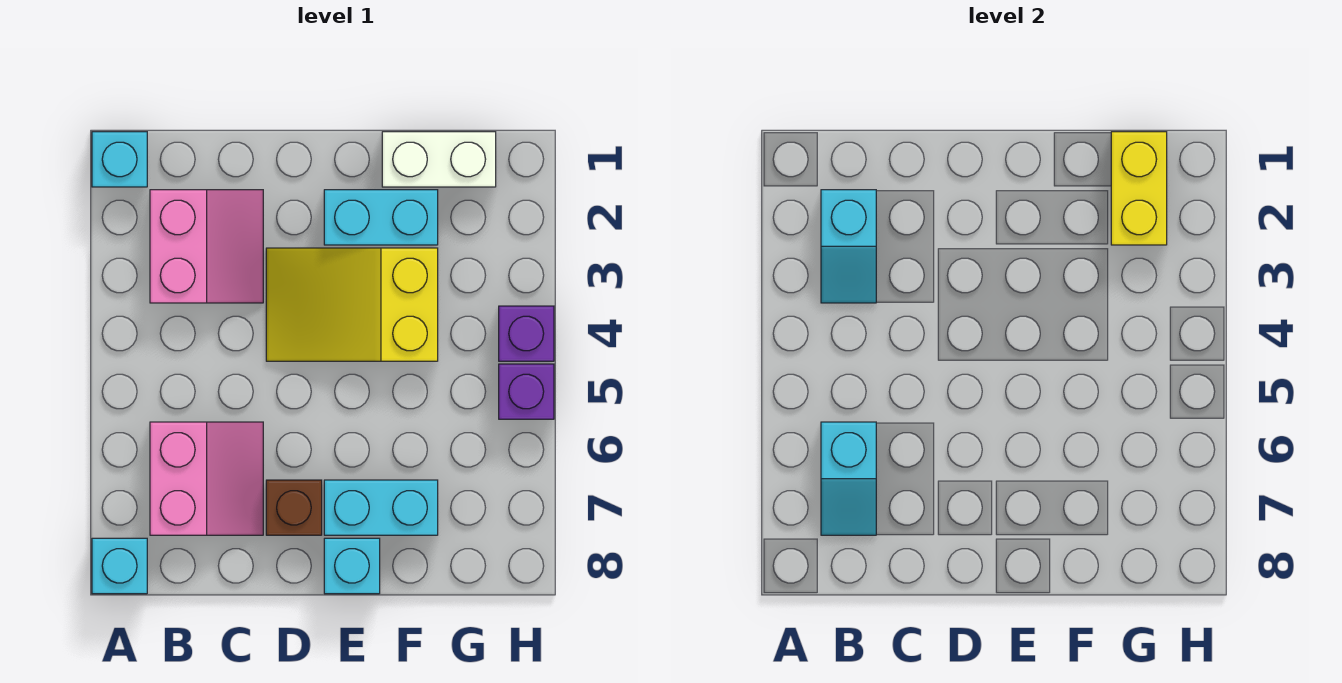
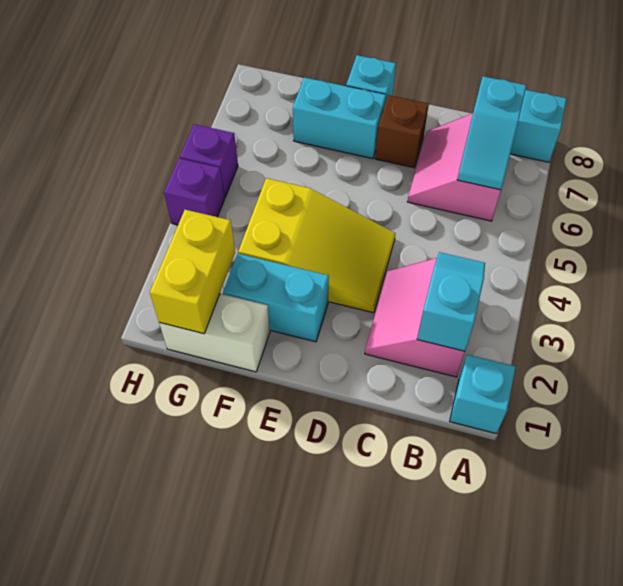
cyan slope B6:B7 level 2 top 6 -> cyan slope B6:B7 level 2 top 7

